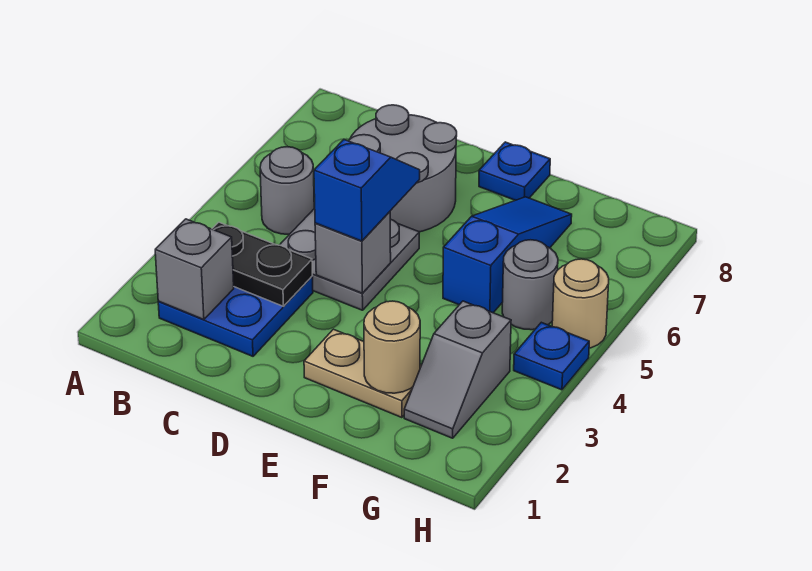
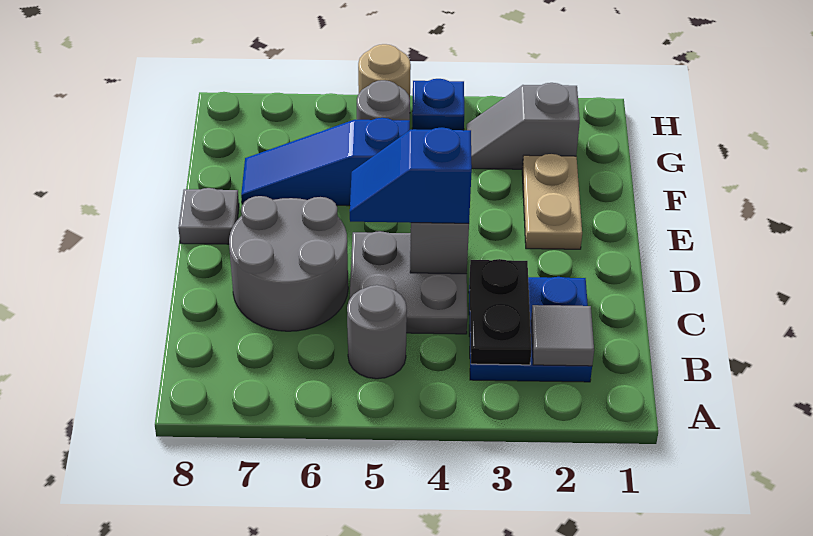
grey brick B2 level 2 -> grey tile B2 level 2
blue plate E8 level 1 -> grey plate E8 level 1
tan round brick F2 level 2 -> none
grey slope G2:G3 level 1 top 3 -> grey slope G2:G3 level 1 top 2

